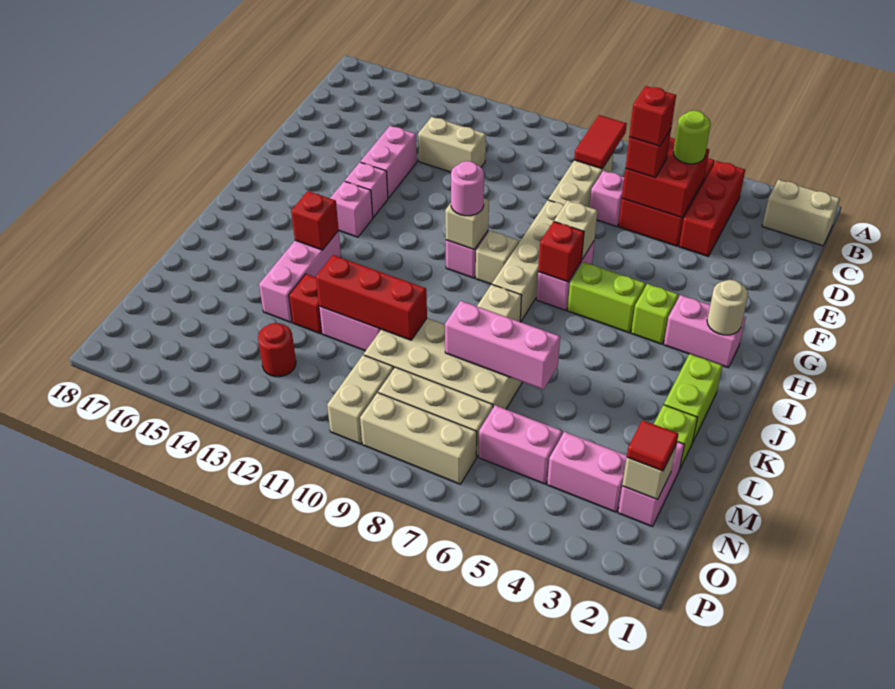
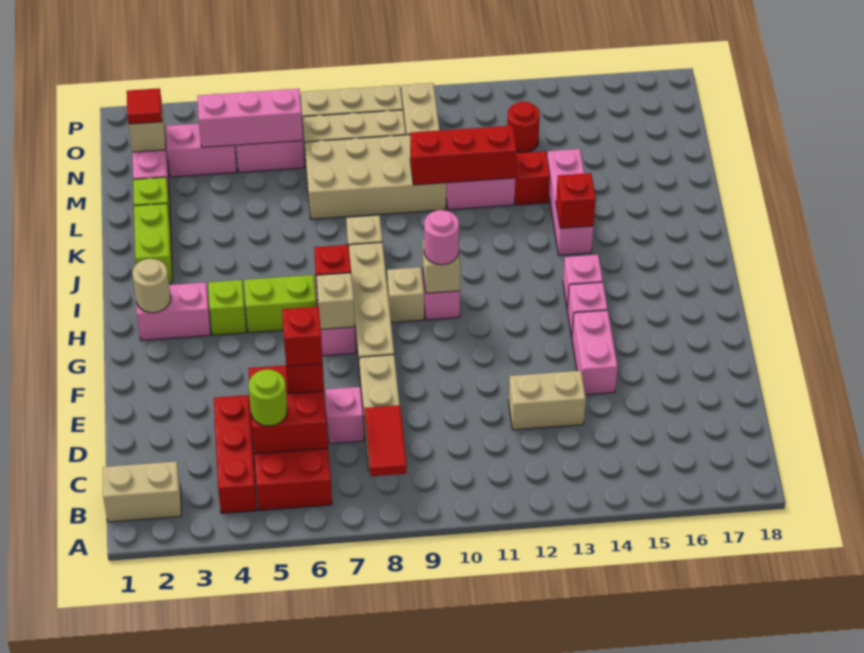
pink brick L6:L8 level 2 -> pink brick N4:N6 level 2

